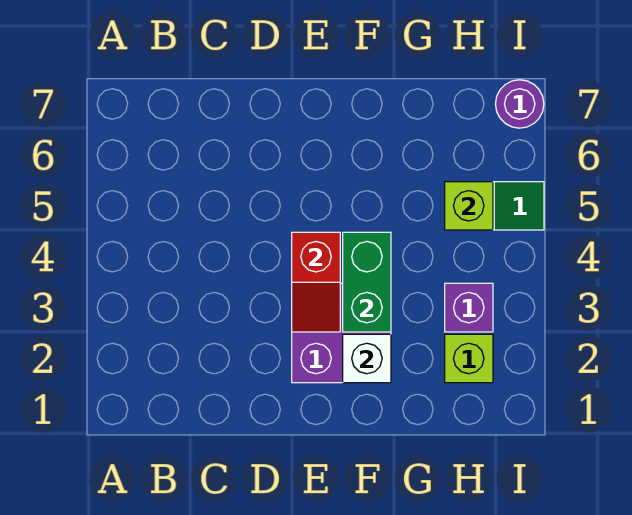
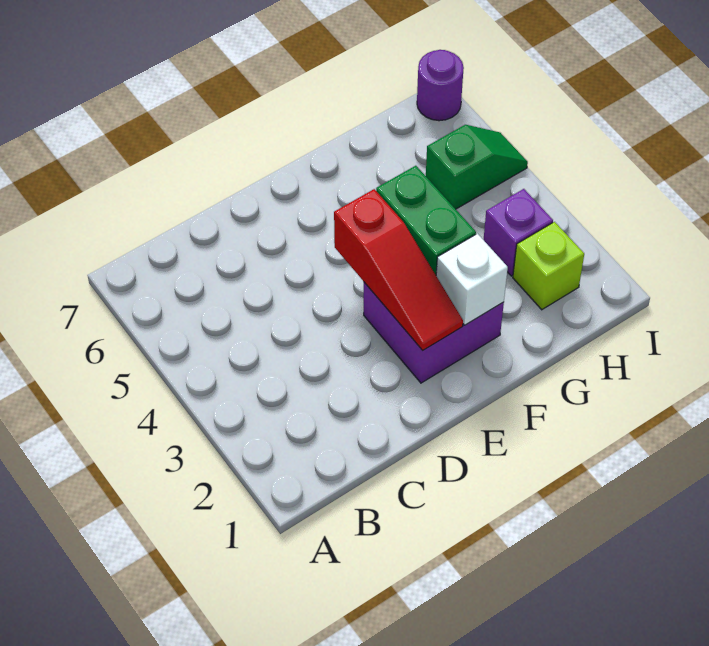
red slope E3:E4 level 2 top 4 -> red slope E2:E4 level 2 top 4
lime brick H5 level 2 -> none

